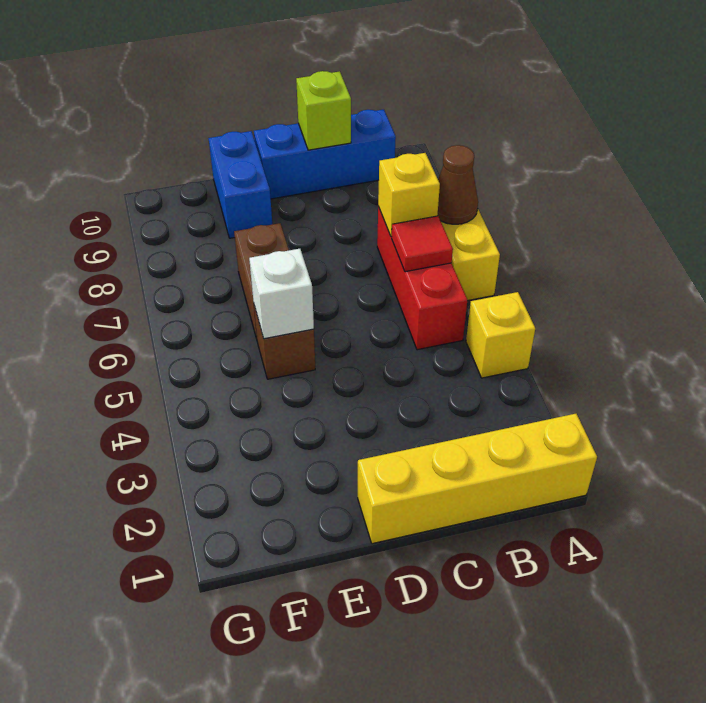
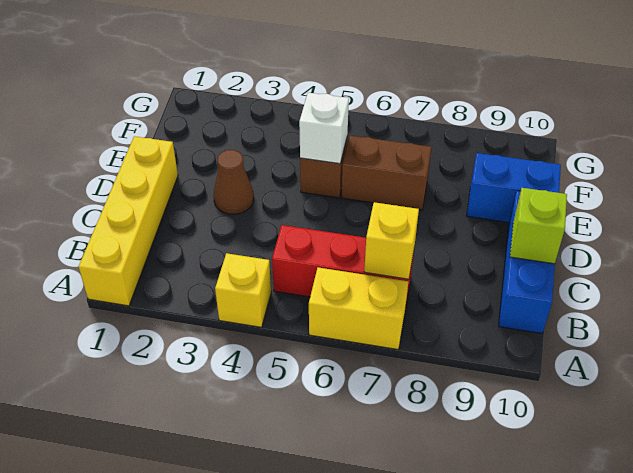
brown cone A7 level 2 -> brown cone D3 level 1
red tile B6 level 2 -> none

